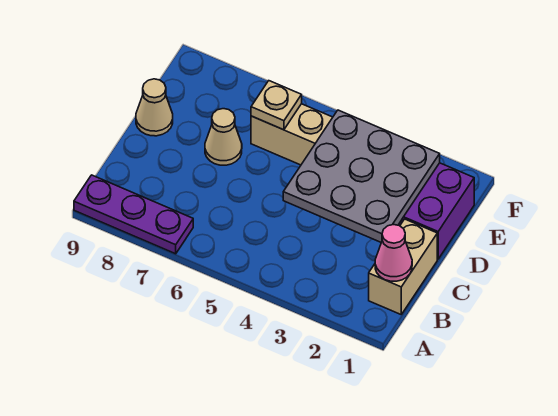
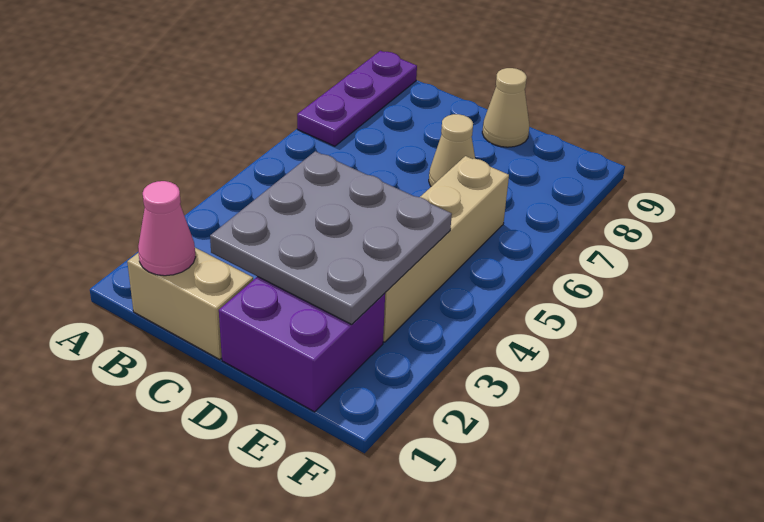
tan plate E6 level 2 -> none

